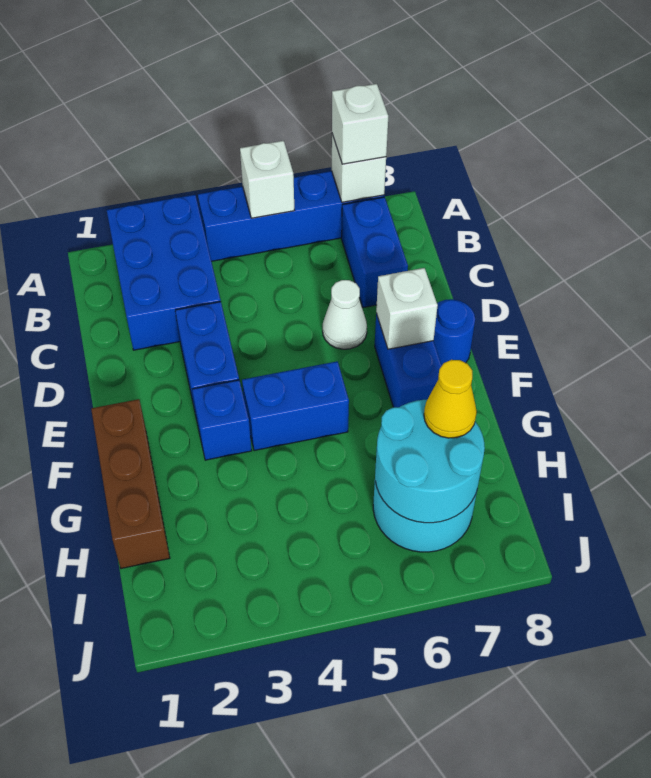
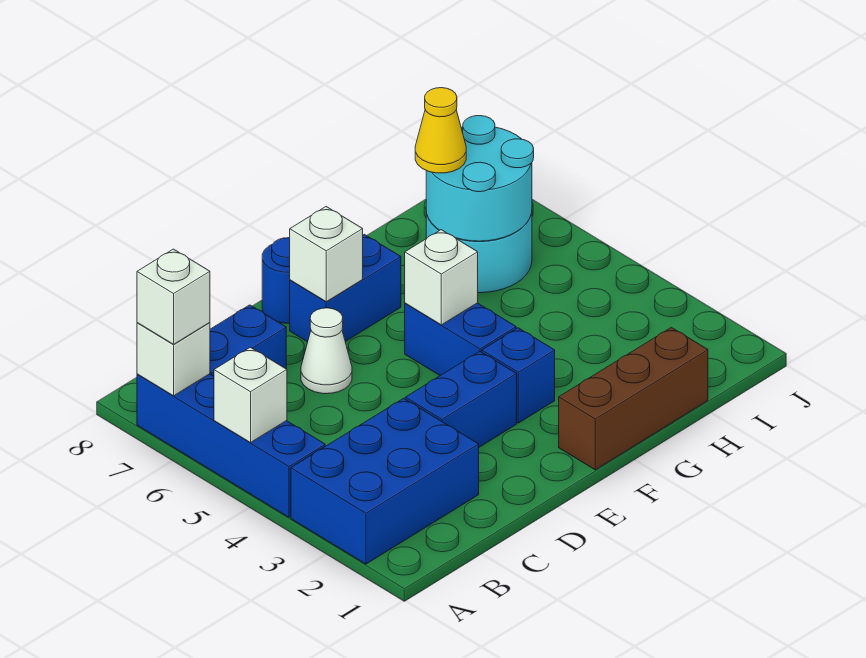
none -> white brick F5 level 2

